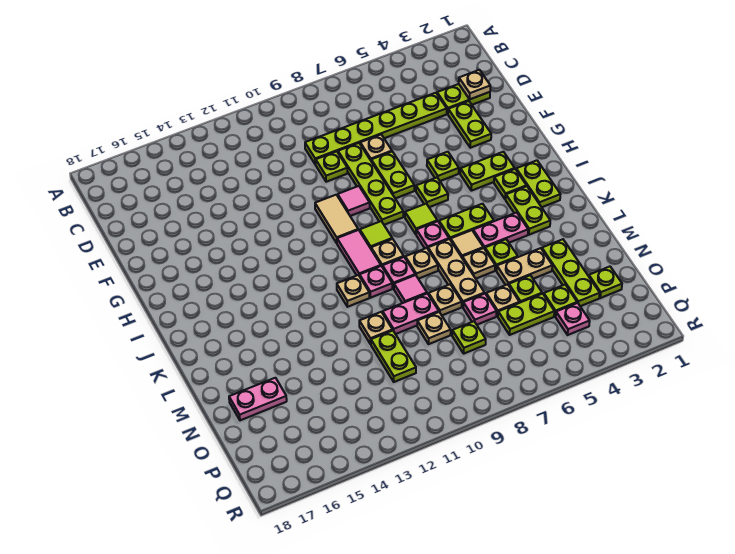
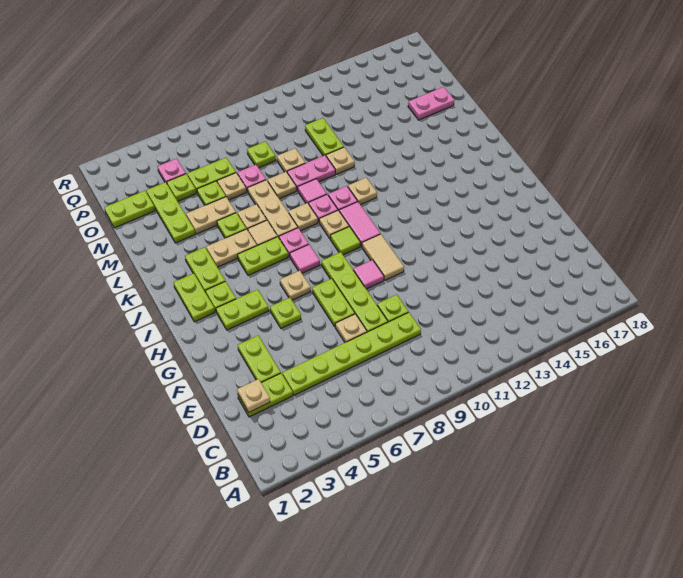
lime plate H6 level 1 -> tan plate H6 level 1
lime tile I7 level 1 -> pink tile I7 level 1
pink plate K4:K5 level 1 -> tan plate K4:K5 level 1
lime plate O2 level 1 -> lime plate O1:O2 level 1

